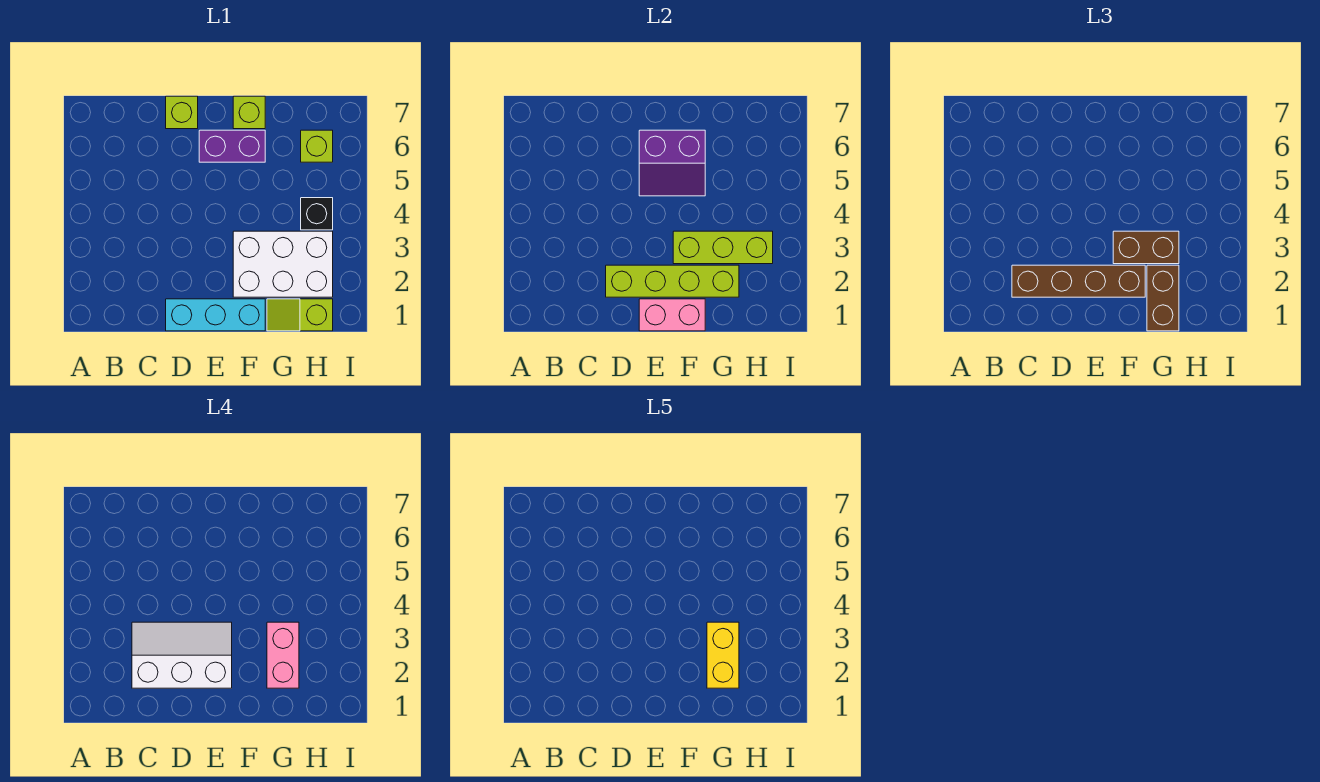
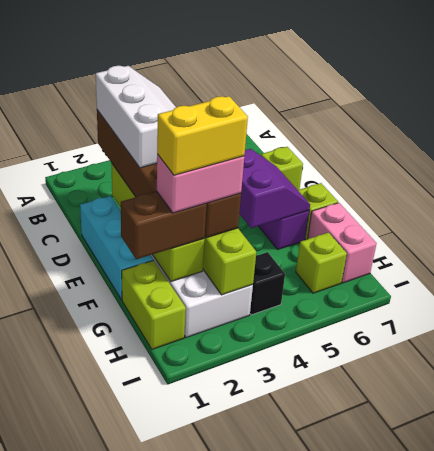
pink brick E1:F1 level 2 -> pink brick G7:H7 level 1
purple slope E5:F6 level 2 top 6 -> purple slope E5:F6 level 2 top 5
lime slope G1:H1 level 1 top H -> lime brick G1:H1 level 1

